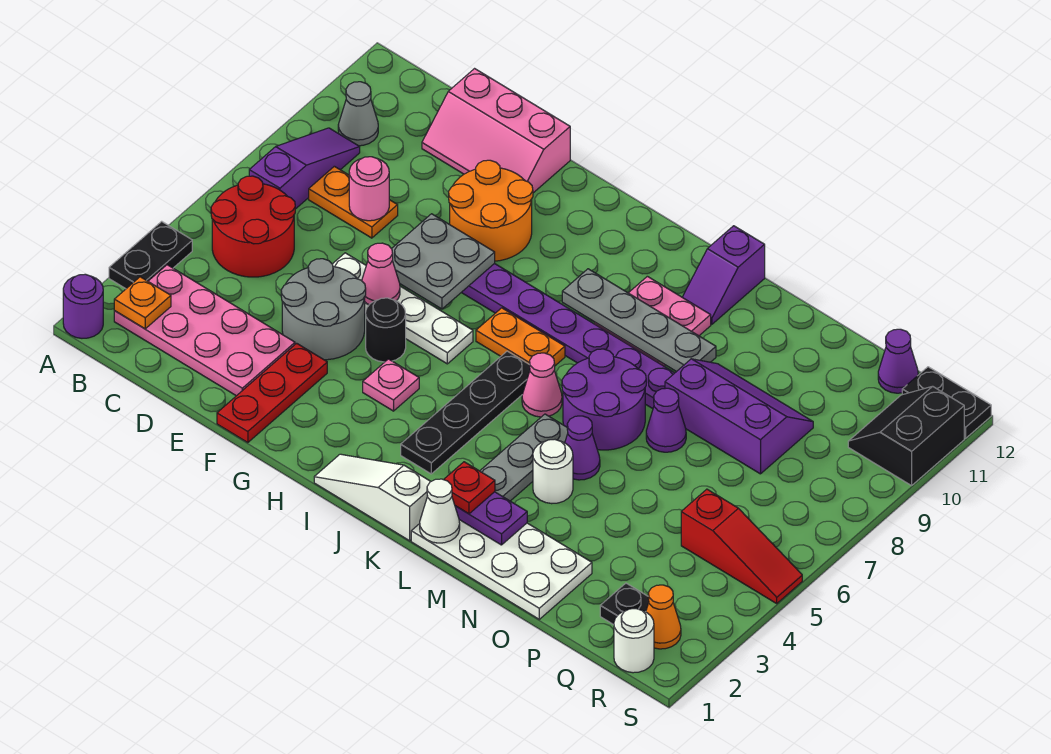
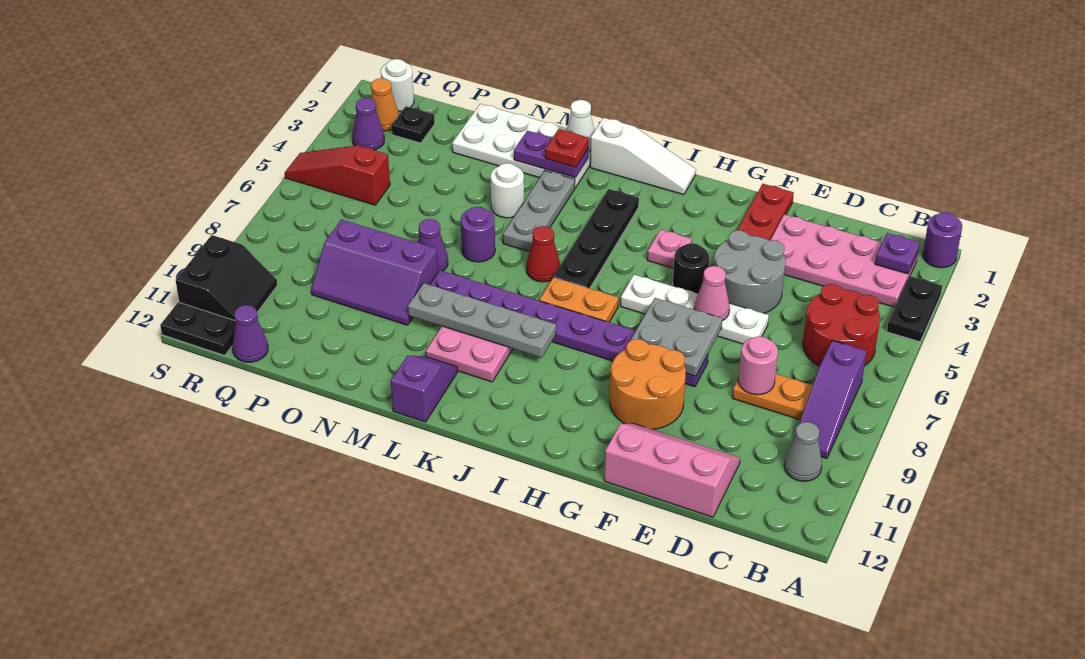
orange plate B2 level 2 -> purple plate B2 level 2
pink cone K6 level 1 -> red cone K6 level 1
purple round brick L6:M7 level 1 -> purple round brick M6 level 1
purple cone M5 level 1 -> purple cone R3 level 1

